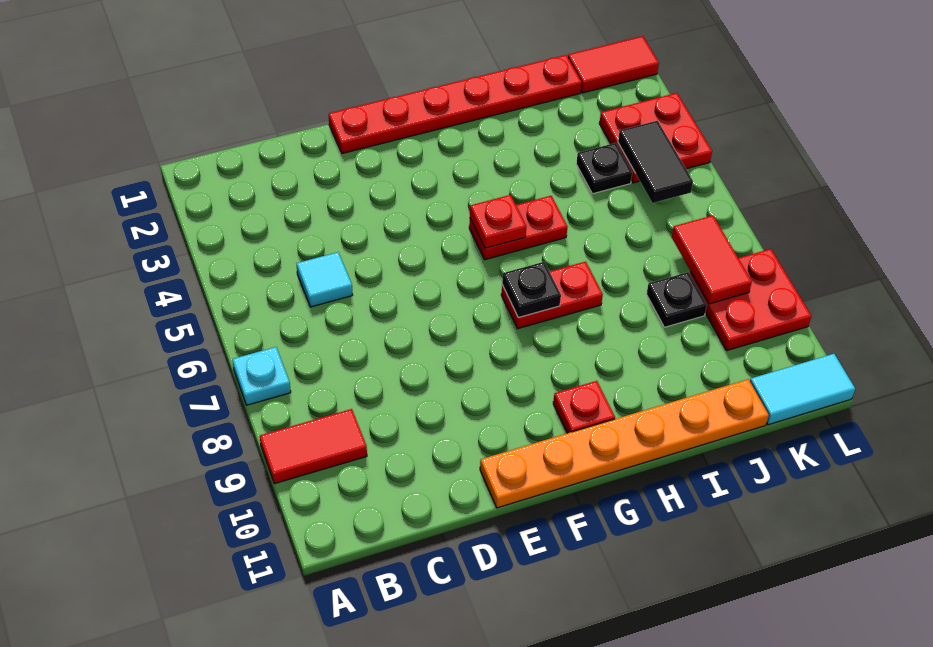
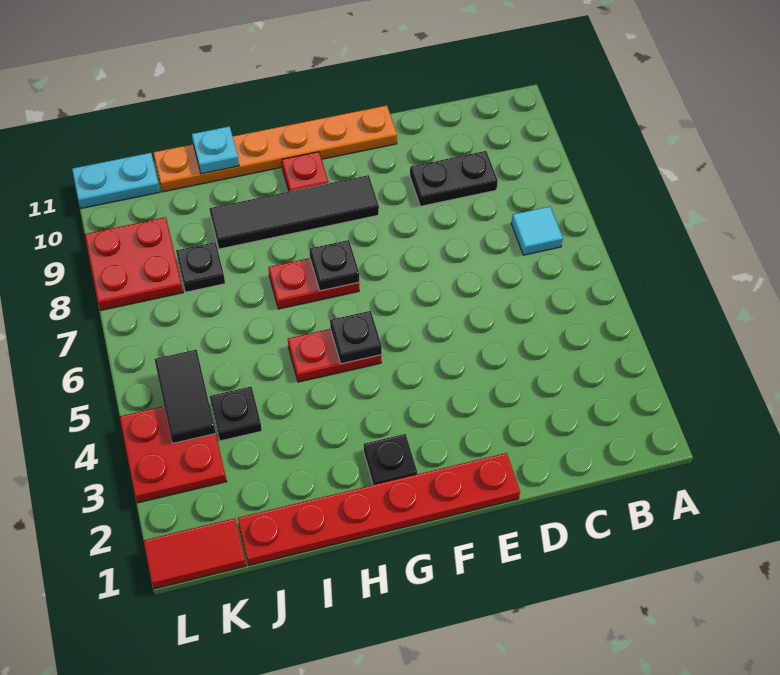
cyan plate A7 level 1 -> cyan plate I11 level 2
red tile A9:B9 level 1 -> none
cyan tile C5 level 1 -> cyan tile B7 level 1
none -> black plate C9:D9 level 1
none -> black tile F9:I9 level 1
none -> black plate G2 level 1
red plate G5 level 2 -> black plate G5 level 2
red tile K7:K8 level 2 -> none
cyan tile K11:L11 level 1 -> cyan plate K11:L11 level 1

